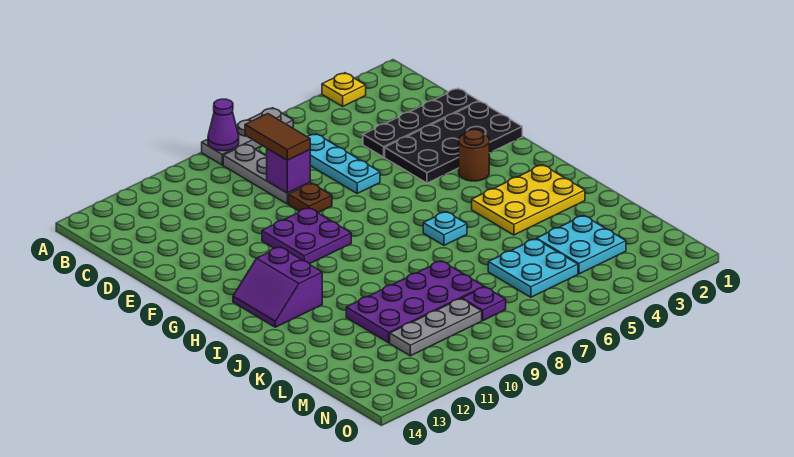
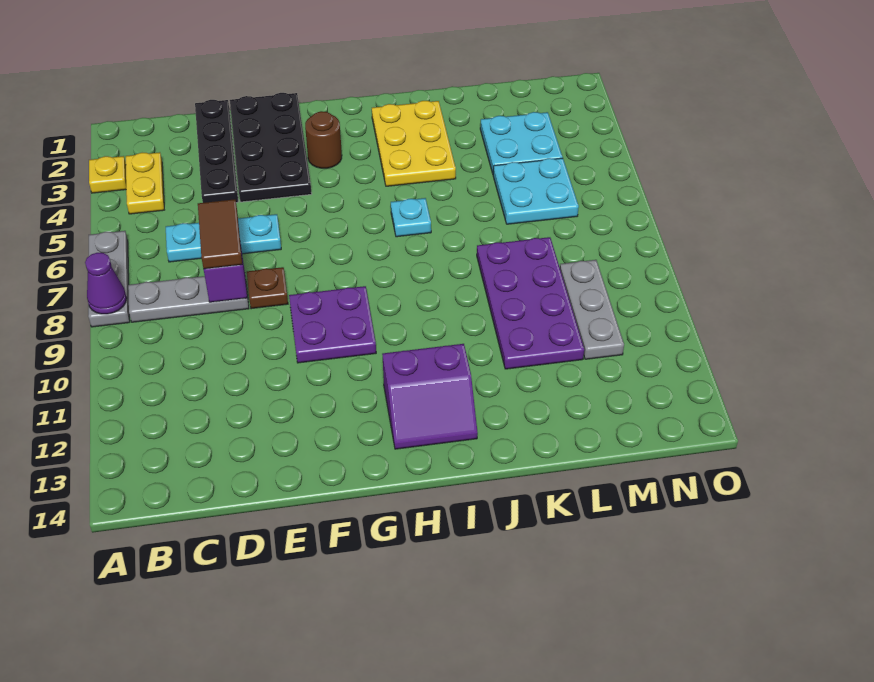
none -> yellow plate B3:B4 level 1
brown tile C8:D8 level 3 -> brown tile D7:D8 level 3
purple plate M8 level 1 -> none

